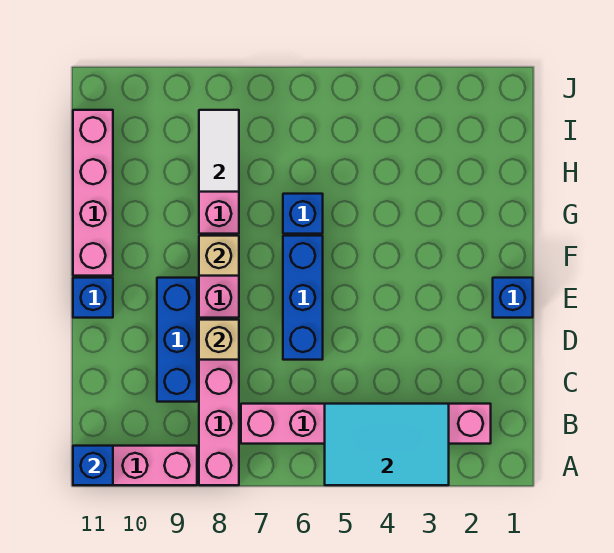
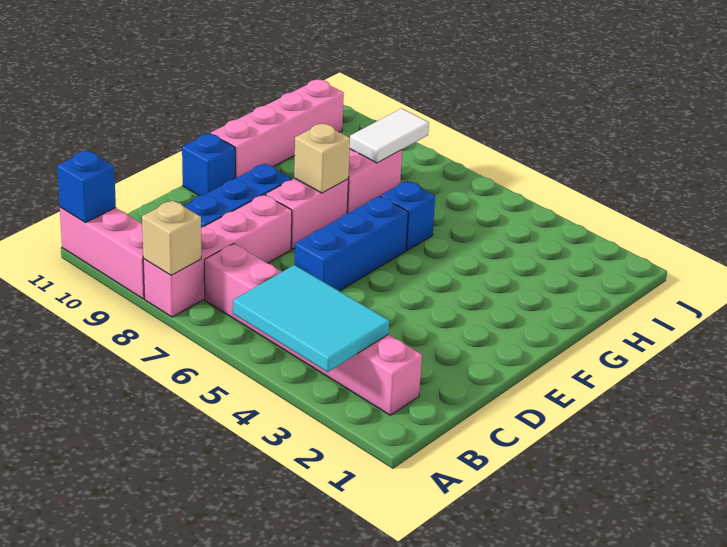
tan brick D8 level 2 -> tan brick A8 level 2
blue brick E1 level 1 -> none

